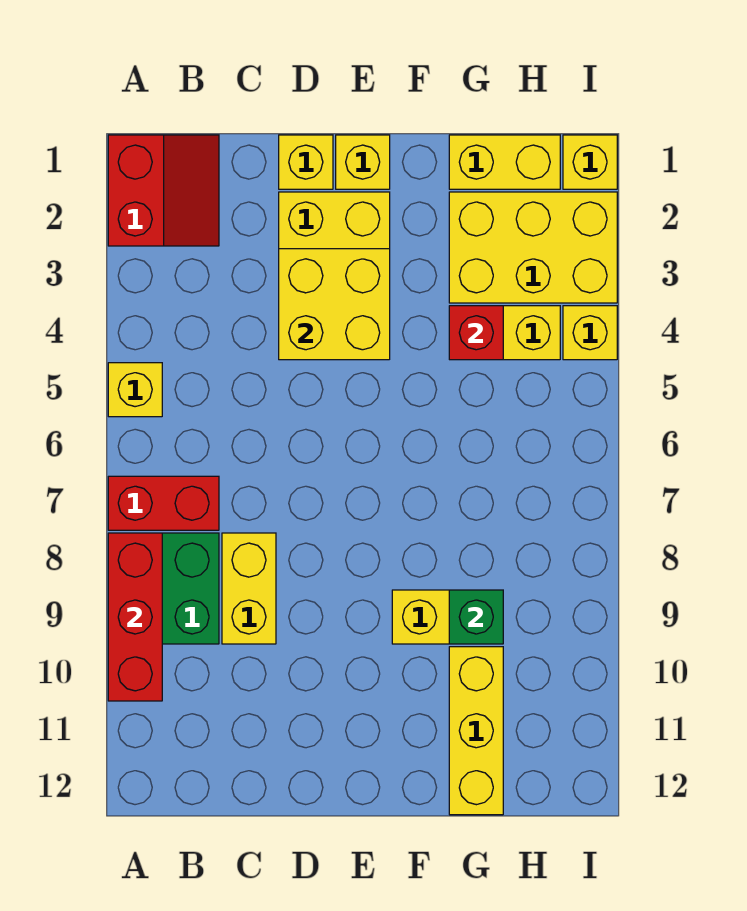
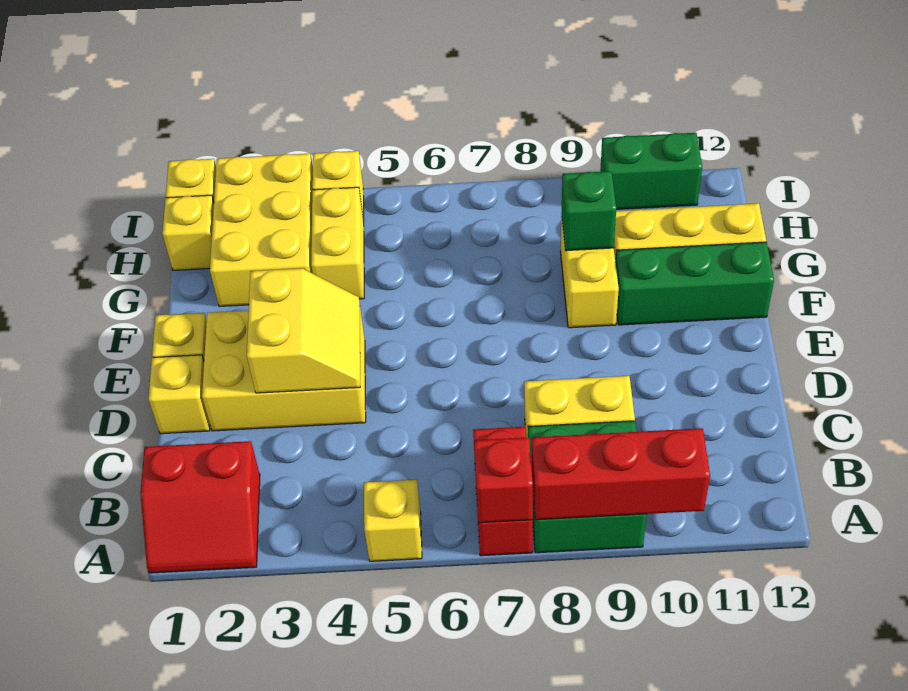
red slope A1:B2 level 1 top A -> red slope A1:B2 level 1 top B
yellow brick D3:E4 level 2 -> yellow slope D3:E4 level 2 top 3
none -> green brick F10:F12 level 1
yellow brick G1:H1 level 1 -> yellow brick H1 level 1
red brick G4 level 2 -> red brick A7 level 2
none -> green brick I10:I11 level 1

